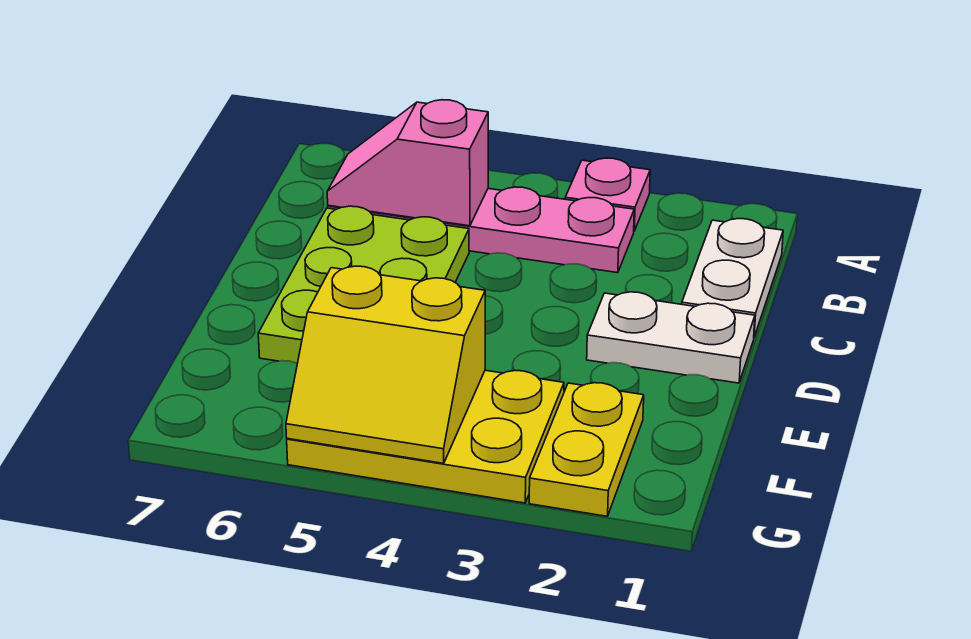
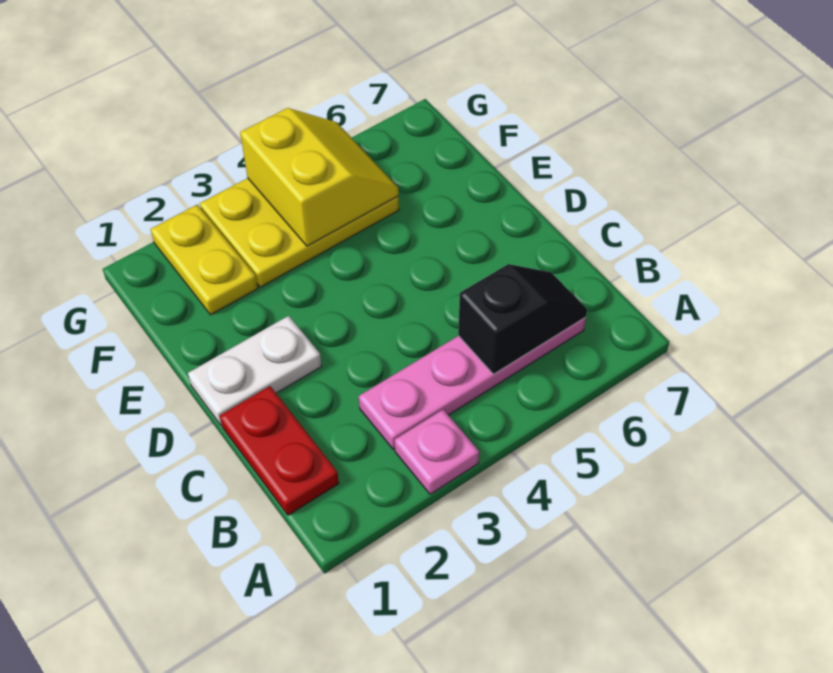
white plate B1:C1 level 1 -> red plate B1:C1 level 1
pink slope B5:B6 level 2 top 5 -> black slope B5:B6 level 2 top 5
lime plate C5:E6 level 1 -> none
yellow slope F4:G5 level 2 top F -> yellow slope F4:G5 level 2 top 4

